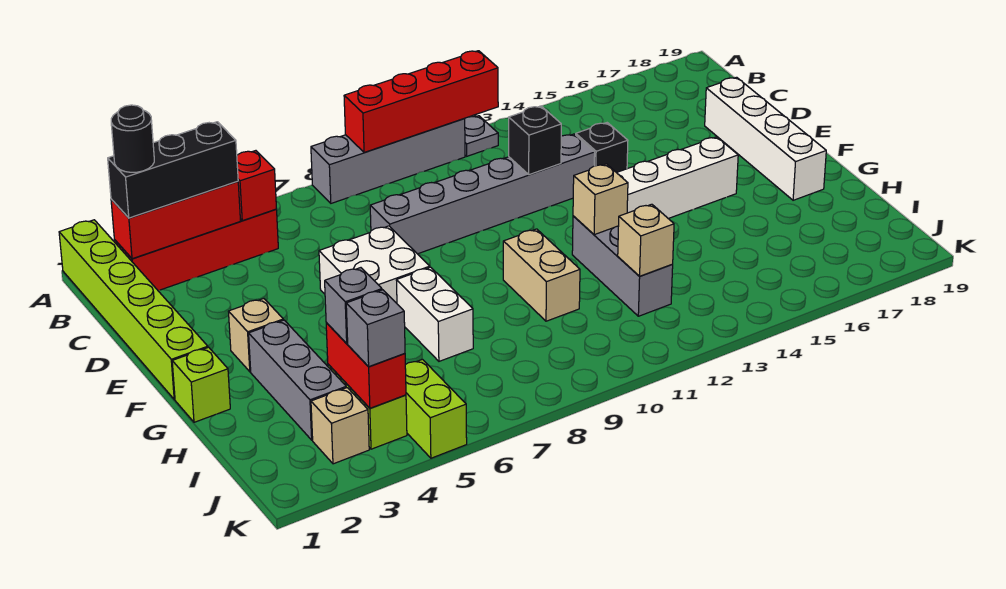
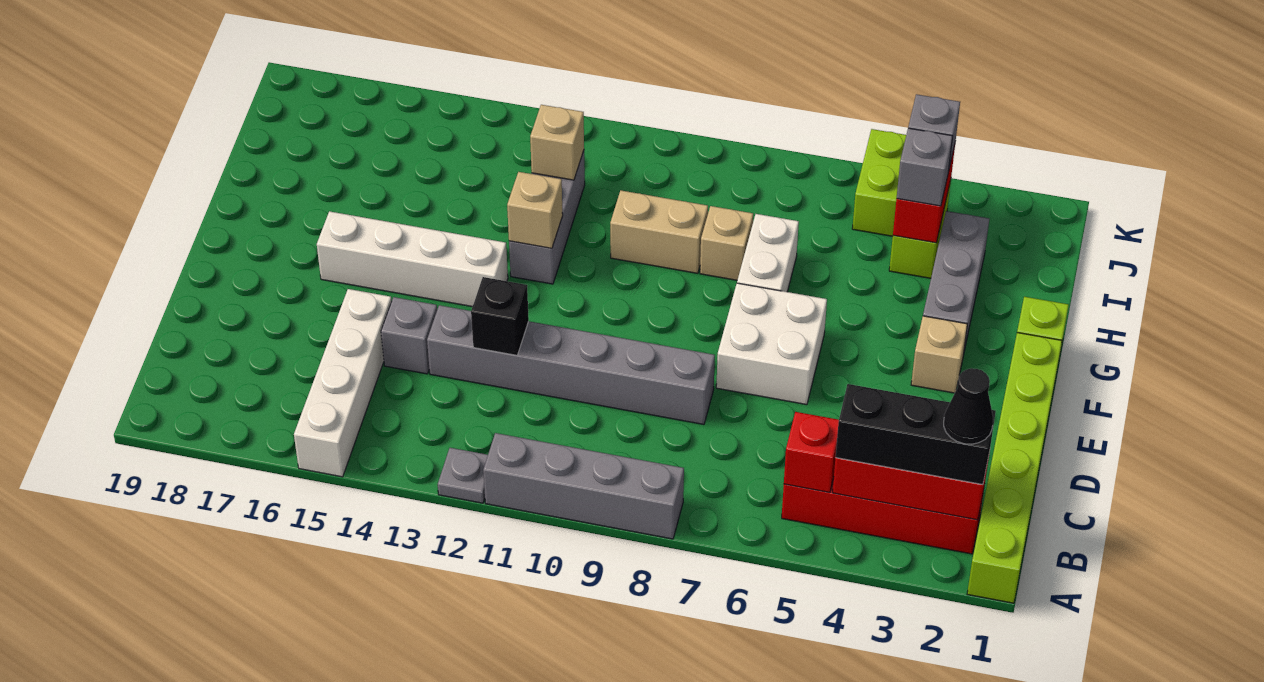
red brick A9:A12 level 2 -> none
black round brick B2 level 4 -> black cone B2 level 4
black brick D14 level 1 -> grey brick D14 level 1
white brick D18:G18 level 1 -> white brick A15:D15 level 1
tan brick G10:H10 level 1 -> tan brick H9:H10 level 1
tan brick J3 level 1 -> tan brick H8 level 1

